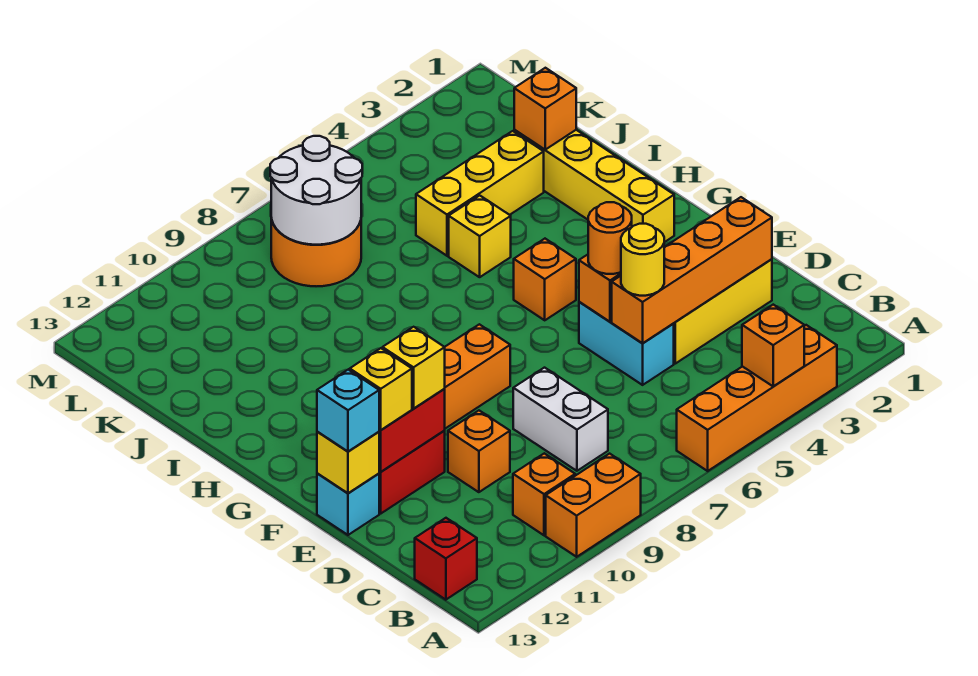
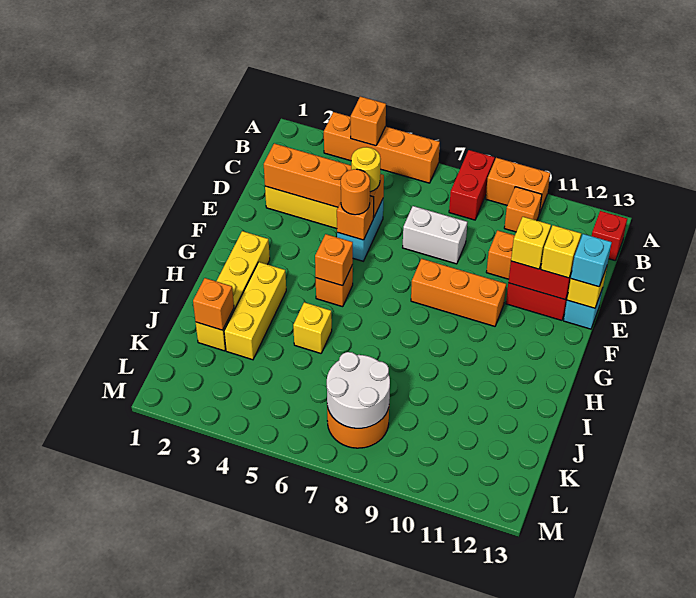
none -> red brick A8:B8 level 1
white brick C8:D8 level 1 -> white brick D7:D8 level 1
none -> orange brick G5 level 2
yellow brick J3:J5 level 1 -> yellow brick H3:J3 level 1

